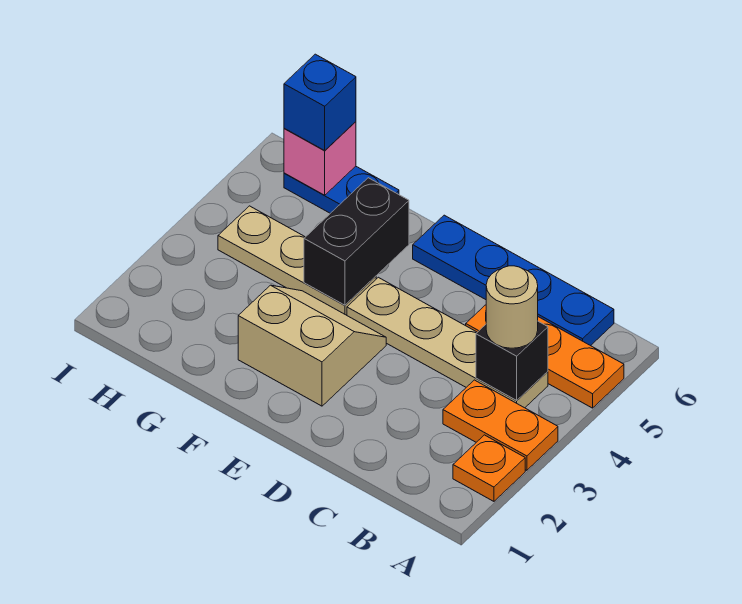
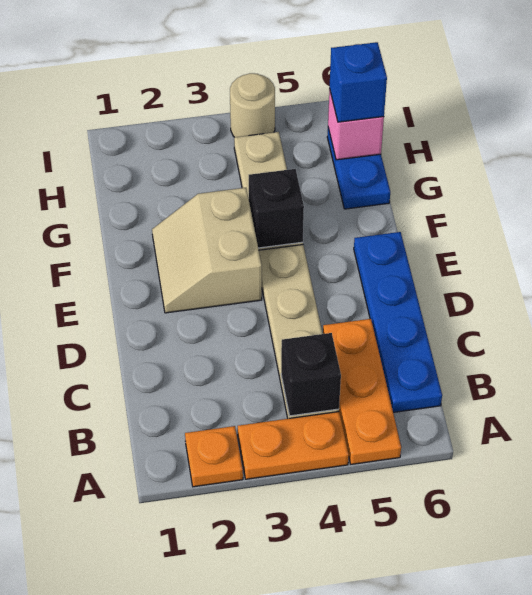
orange plate A3:B3 level 1 -> orange plate A3:A4 level 1
tan round brick B4 level 3 -> tan round brick I4 level 1
tan slope E2:F3 level 1 top 2 -> tan slope E2:F3 level 1 top 3
black brick F4:F5 level 2 -> black brick F4 level 2

